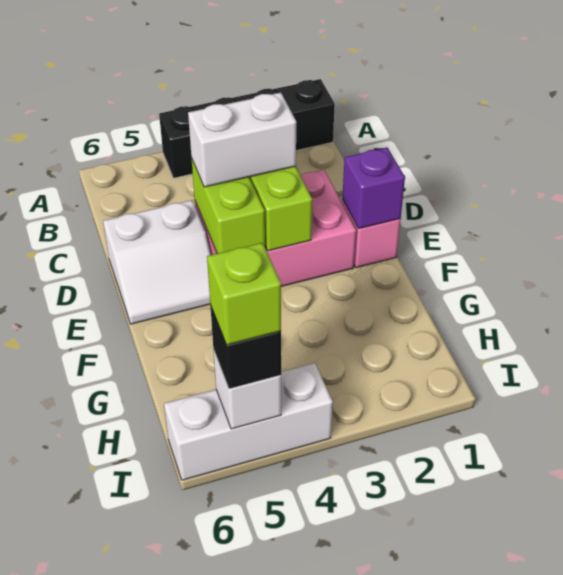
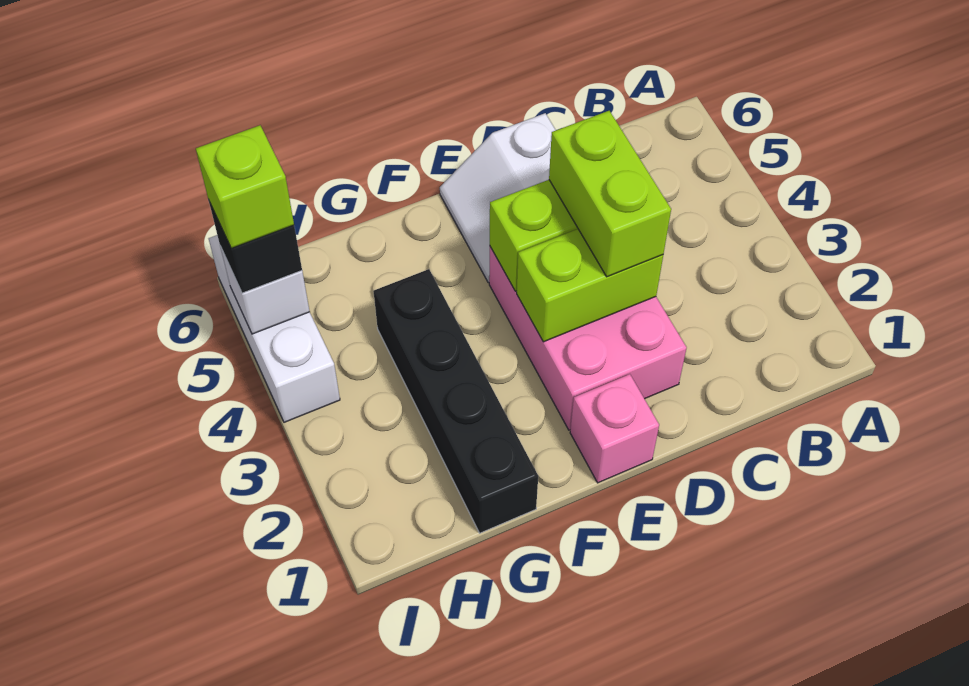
black brick A1:A4 level 1 -> black brick G1:G4 level 1
white brick D3:D4 level 3 -> lime brick D3:D4 level 3
purple brick E1 level 2 -> none

